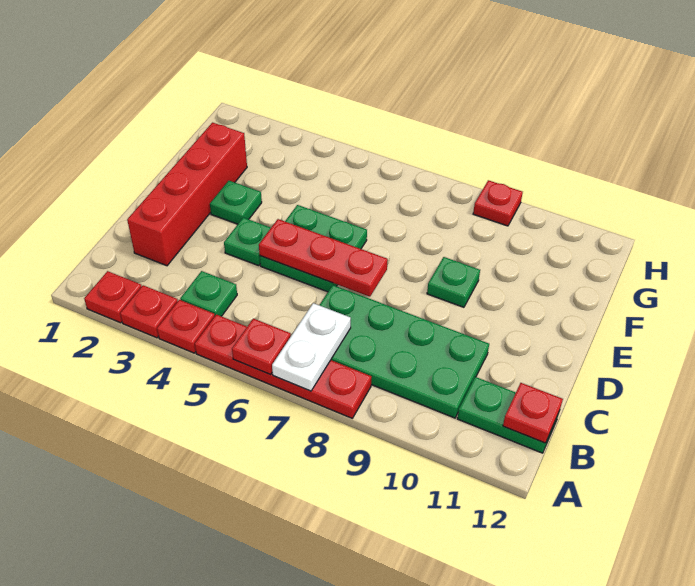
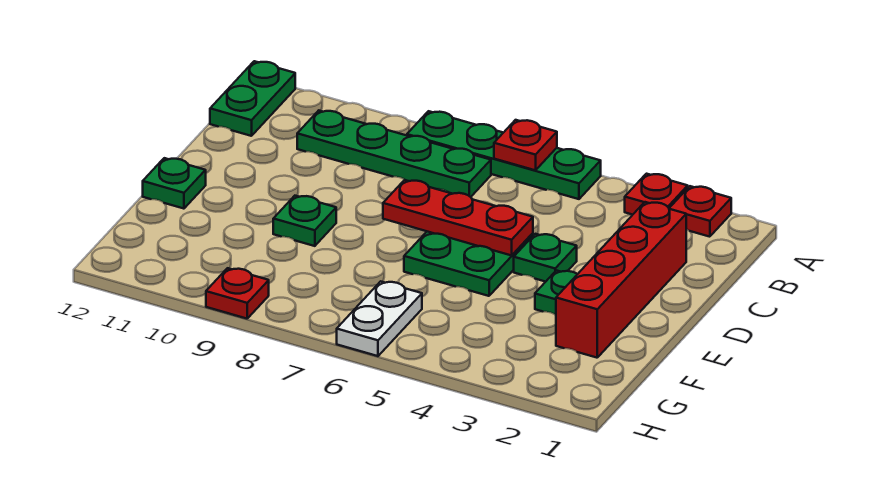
red plate A4 level 1 -> none
red plate A5:A8 level 1 -> green plate A5:A8 level 1
white plate A7:B7 level 2 -> white plate G6:H6 level 1
green plate B4 level 1 -> green plate E12 level 1
green plate B7:C10 level 1 -> green plate B7:B10 level 1
green plate B11:B12 level 1 -> green plate A12:B12 level 1
red plate B12 level 2 -> none

